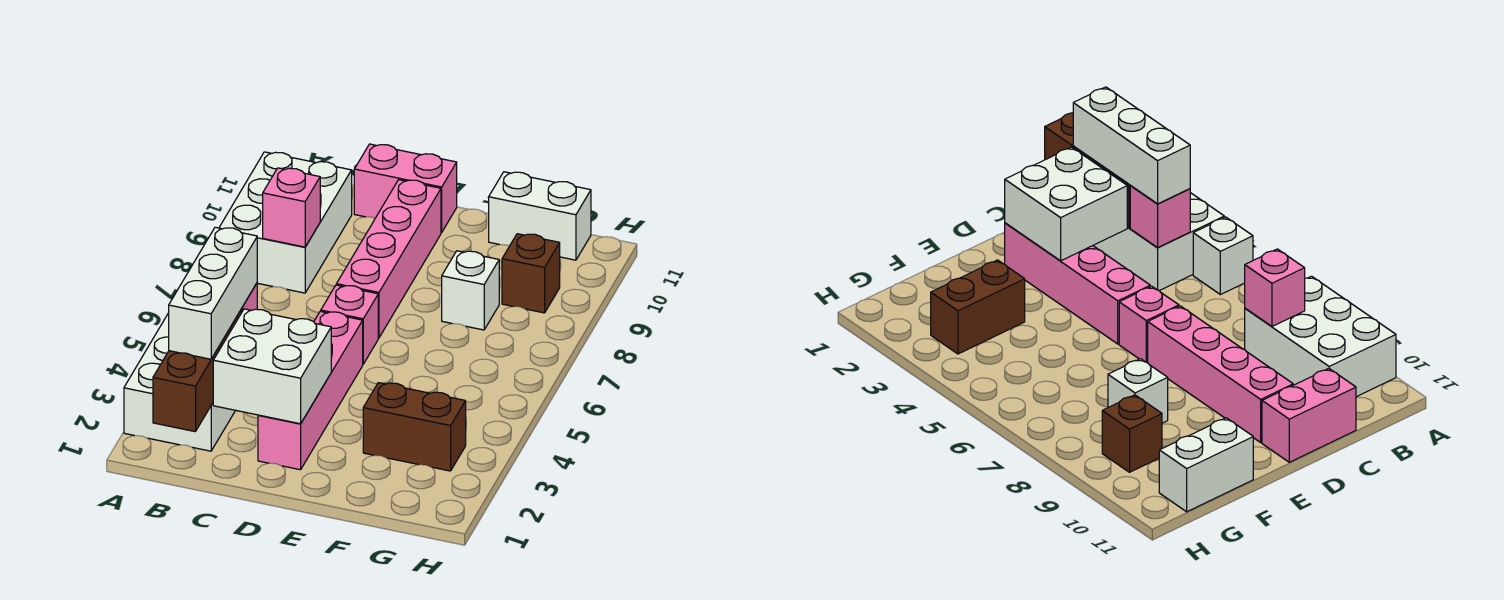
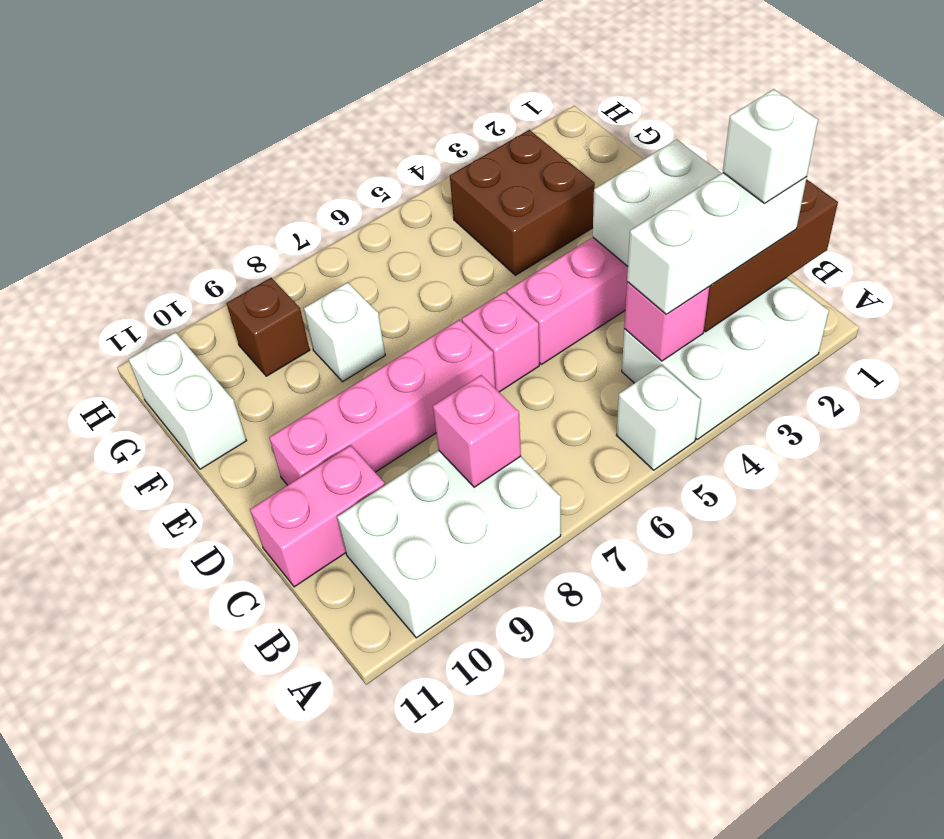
none -> white brick B2 level 4
pink brick C11:D11 level 1 -> pink brick C10:C11 level 1
brown brick F3:G3 level 1 -> brown brick F3:G4 level 1

